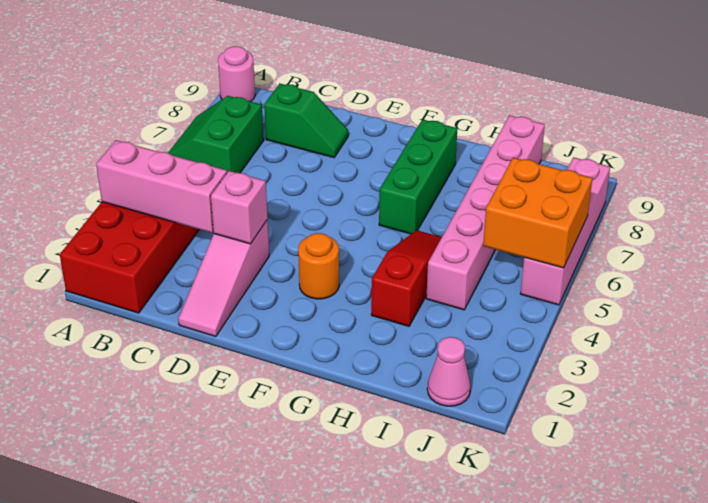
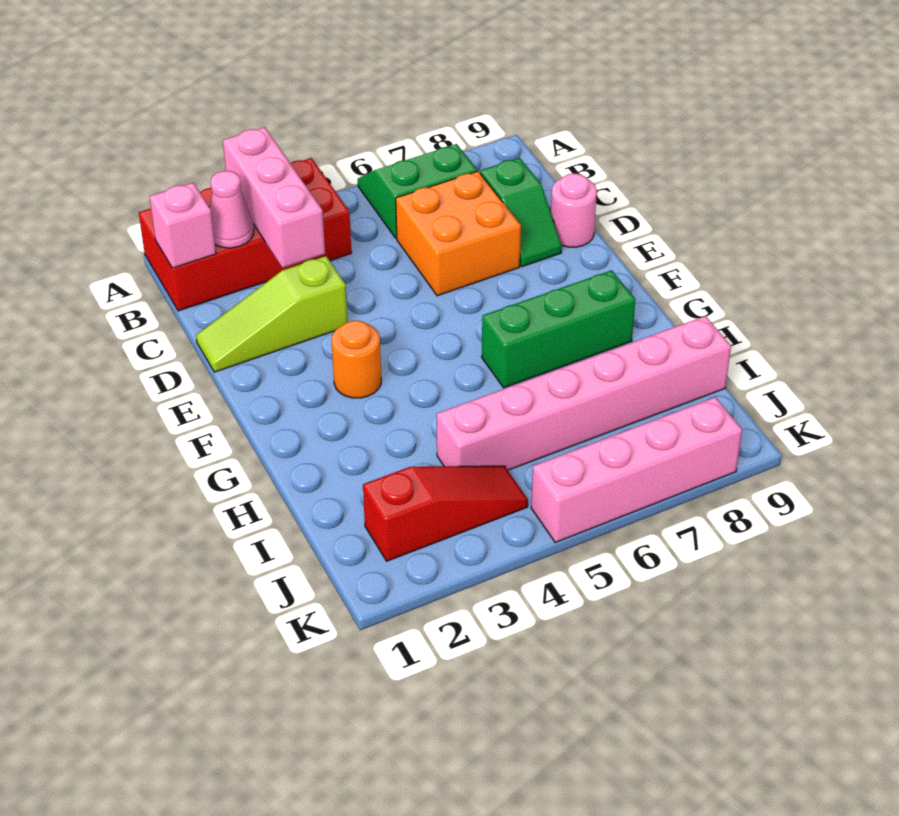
pink round brick A9 level 1 -> pink round brick D9 level 1
pink slope D1:D3 level 1 top 3 -> lime slope D1:D3 level 1 top 3
pink brick D3 level 2 -> pink brick B1 level 2
red slope H3:H5 level 1 top 3 -> red slope J2:J4 level 1 top 2
pink cone J1 level 1 -> pink cone B2 level 2
orange brick J5:K6 level 2 -> orange brick C6:D7 level 1

